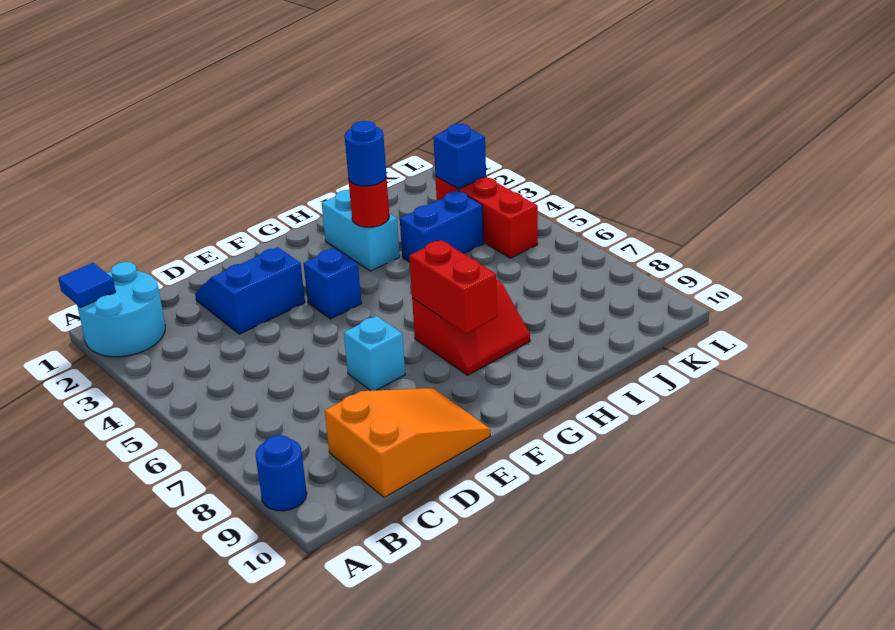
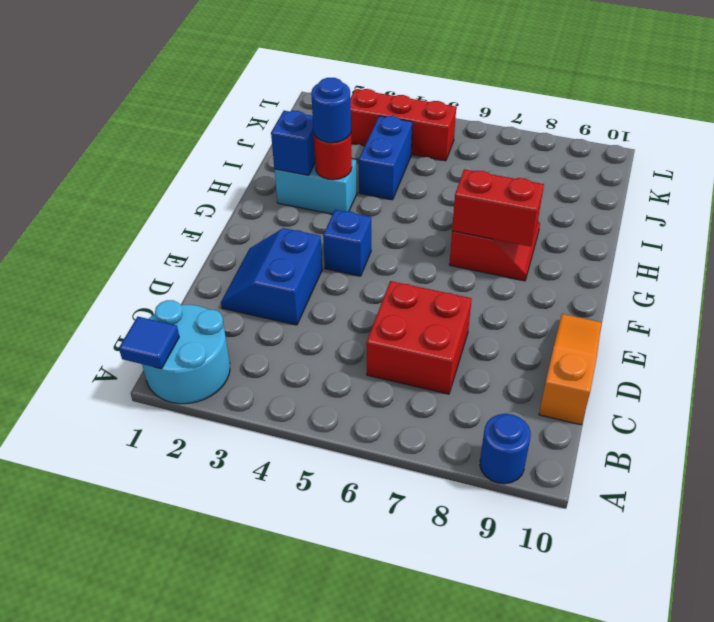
none -> red brick C6:D7 level 1
orange slope C9:E10 level 1 top C -> orange slope C10:E10 level 1 top C
cyan brick E7 level 1 -> none
blue brick K3 level 2 -> blue brick H2 level 2

